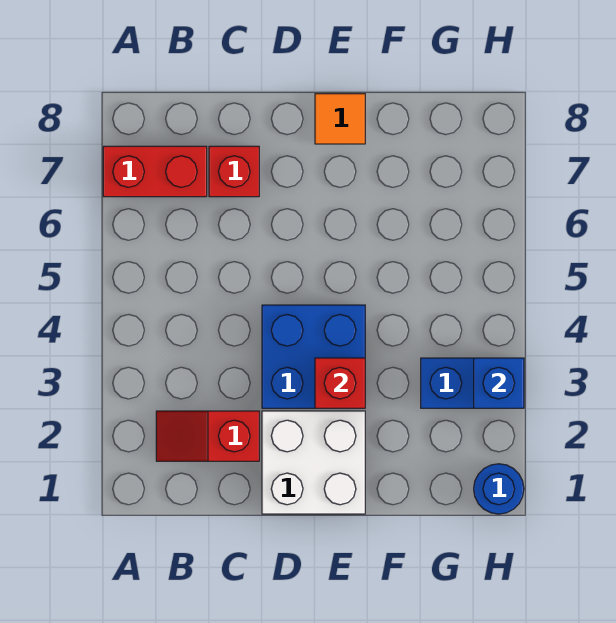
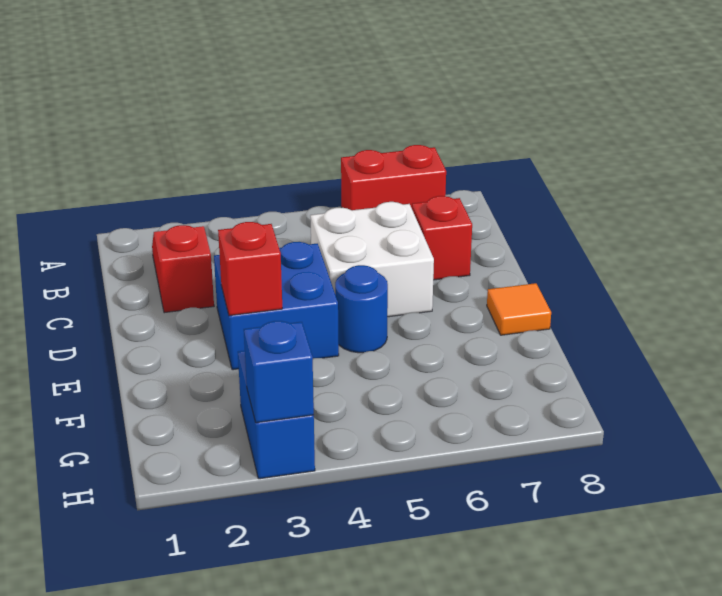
red brick A7:B7 level 1 -> red brick A6:A7 level 1
white brick D1:E2 level 1 -> white brick C5:D6 level 1
blue round brick H1 level 1 -> blue round brick E5 level 1

